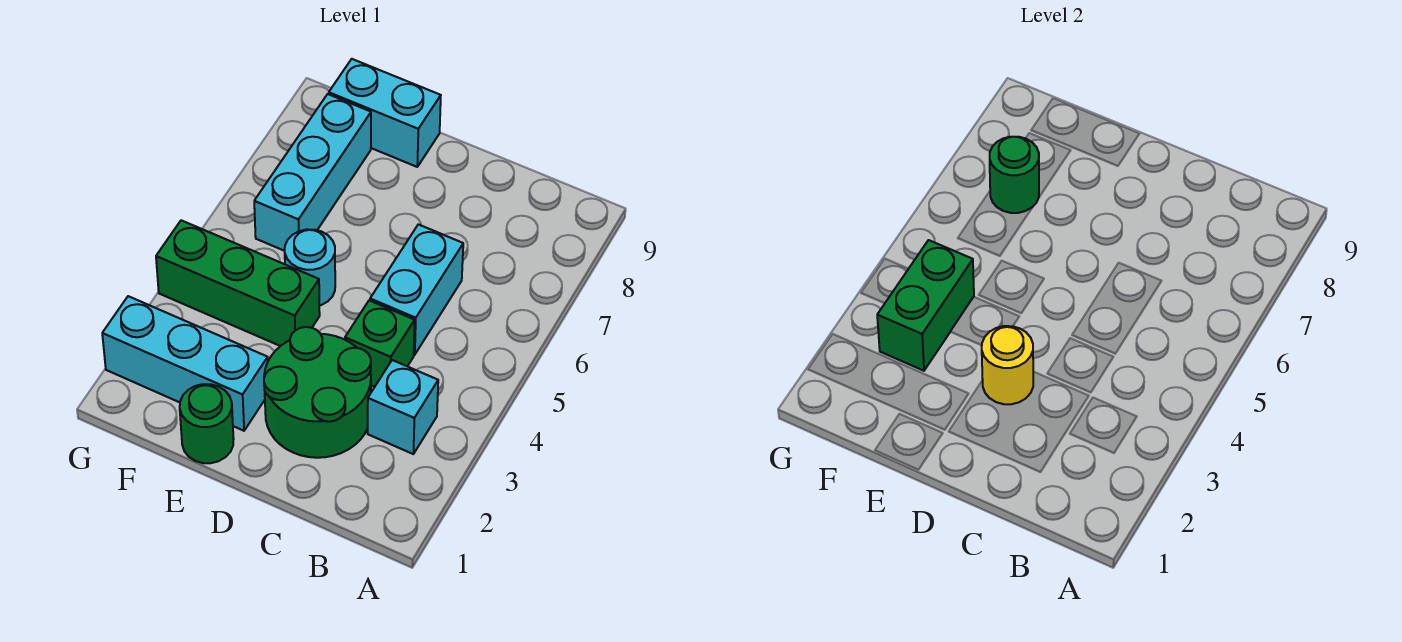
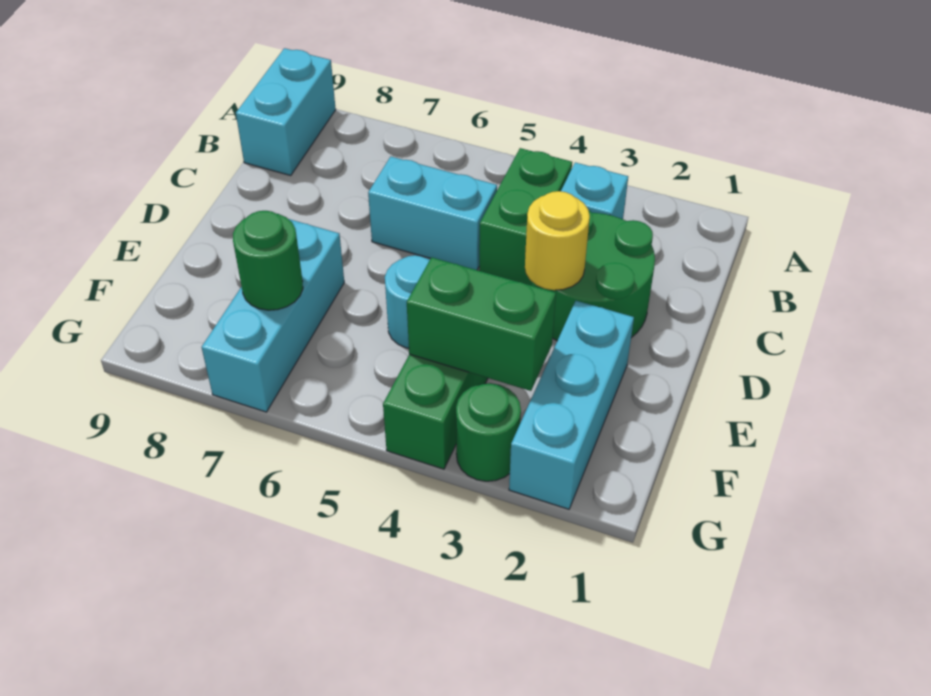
green brick C4 level 1 -> green brick B4:C4 level 1
green round brick E1 level 1 -> green round brick G3 level 1
cyan brick E9:F9 level 1 -> cyan brick A9:B9 level 1
cyan brick F6:F8 level 1 -> cyan brick E7:G7 level 1

